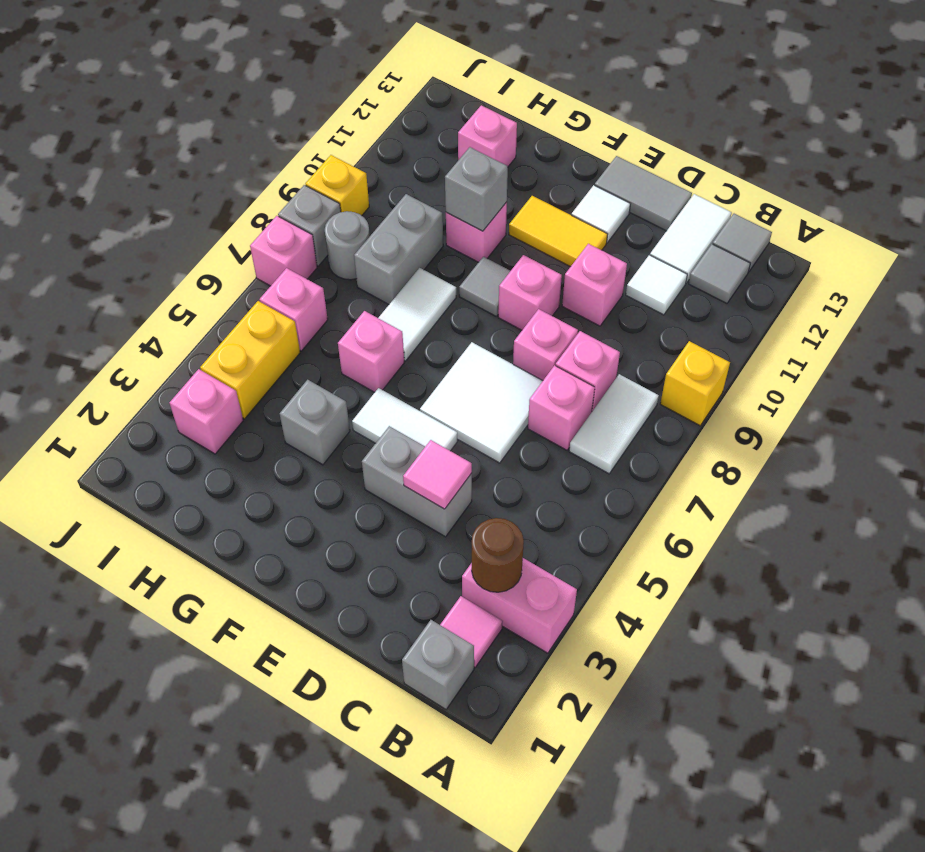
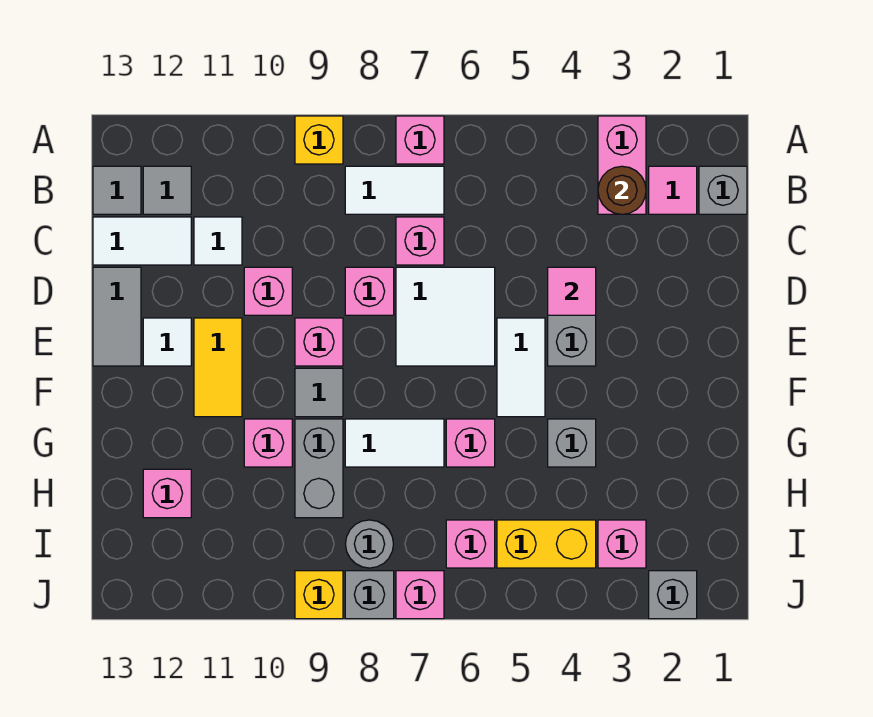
pink brick C8 level 1 -> pink brick A7 level 1
grey brick G10 level 2 -> grey brick J2 level 1
grey brick H8:H9 level 1 -> grey brick G9:H9 level 1

